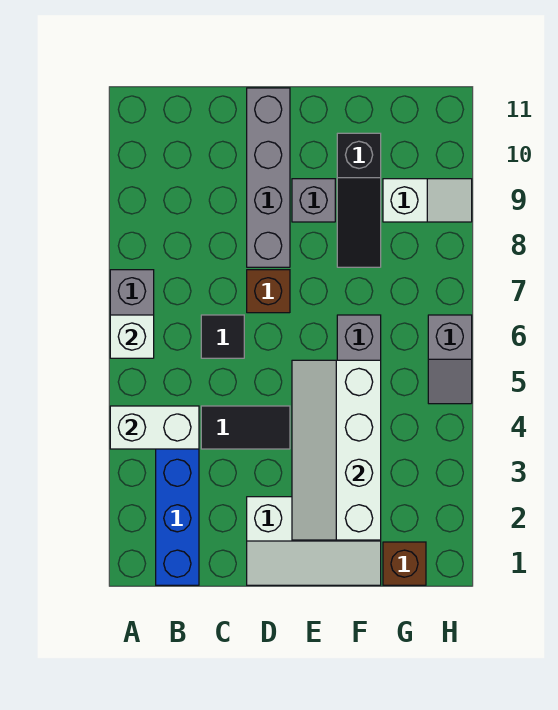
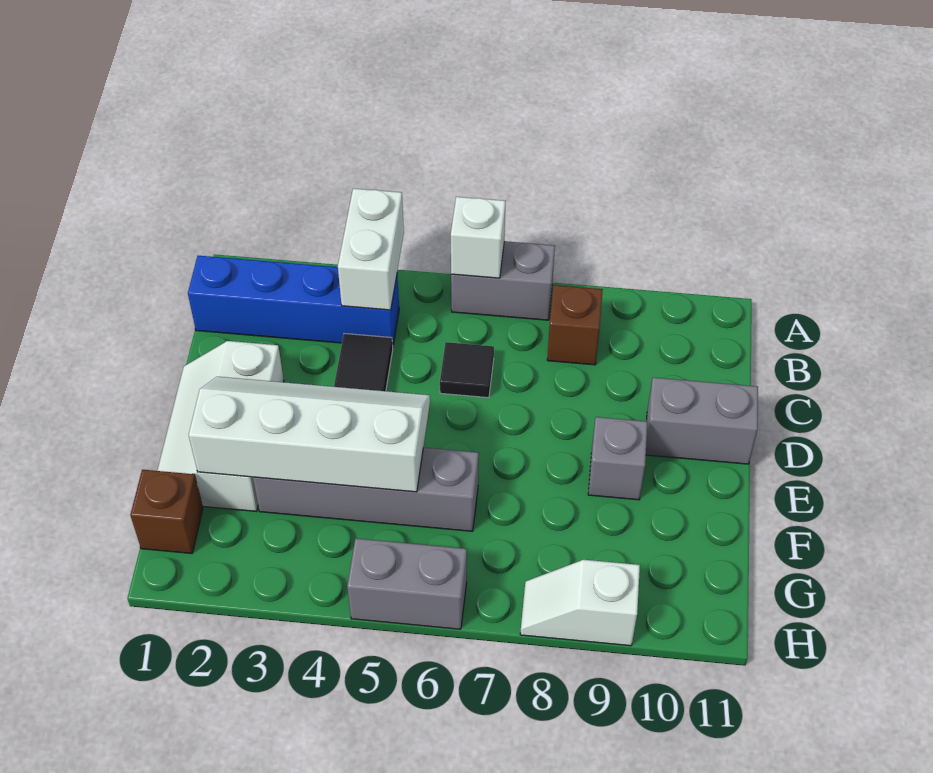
brown brick D7 level 1 -> brown brick B8 level 1
grey brick D8:D11 level 1 -> grey brick D10:D11 level 1
black slope F8:F10 level 1 top 10 -> none
white slope G9:H9 level 1 top G -> white slope H8:H9 level 1 top 9
grey slope H5:H6 level 1 top 6 -> grey brick H5:H6 level 1

